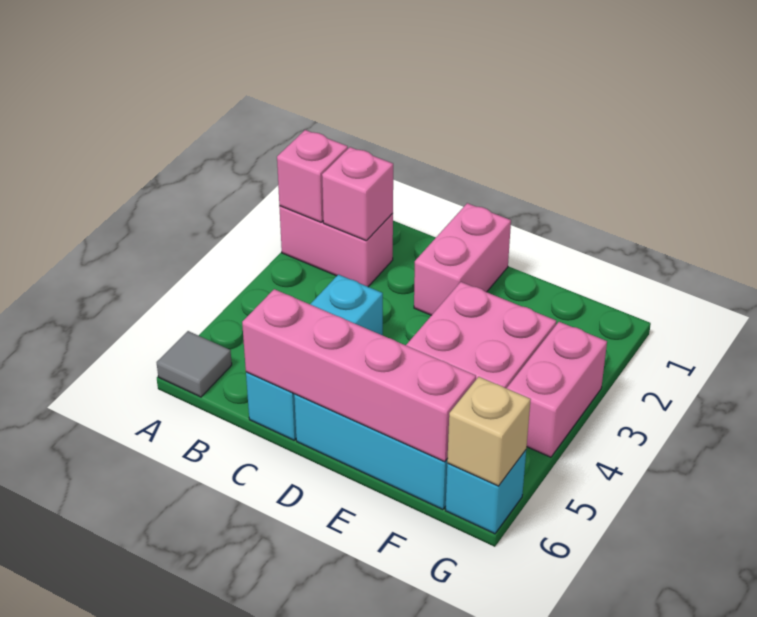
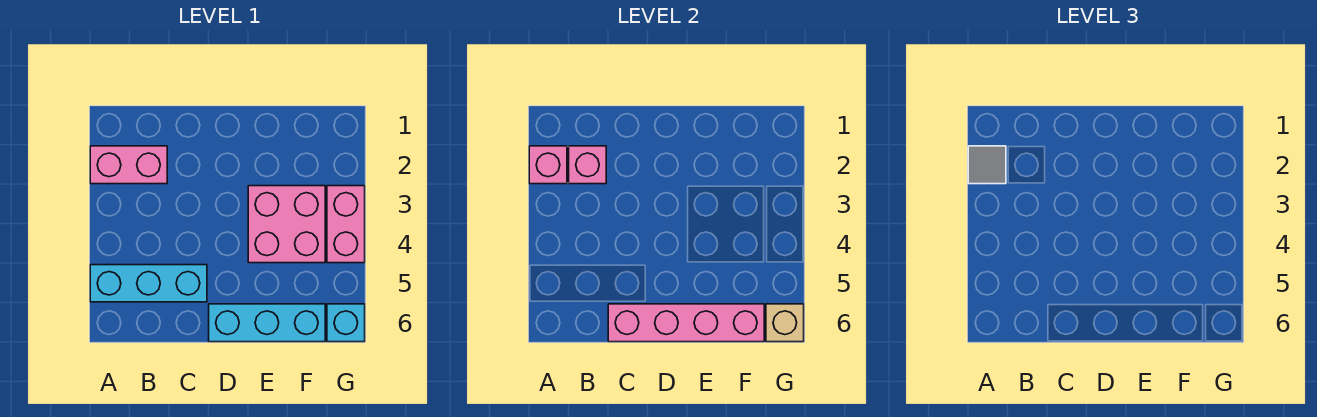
grey tile A6 level 1 -> grey tile A2 level 3
cyan brick C4:C6 level 1 -> cyan brick A5:C5 level 1
pink brick D1:D2 level 1 -> none

